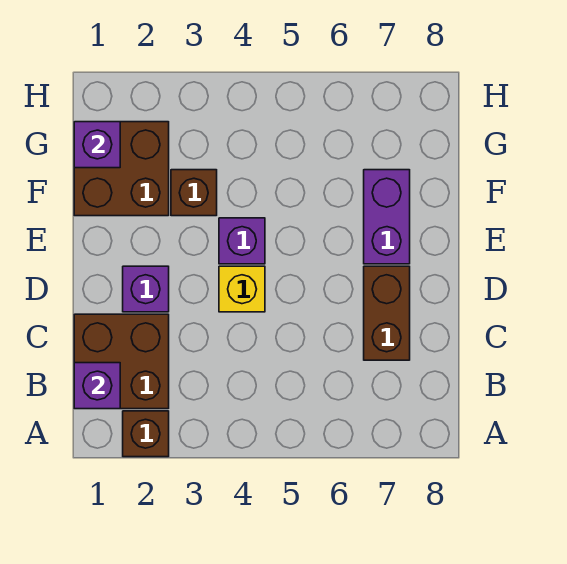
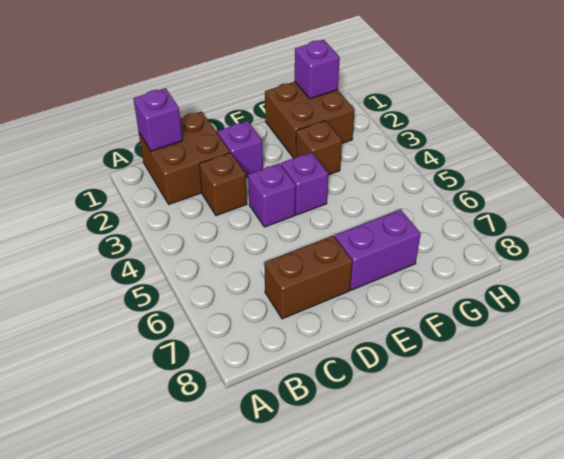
brown brick A2 level 1 -> brown brick C3 level 1
yellow brick D4 level 1 -> purple brick D4 level 1

